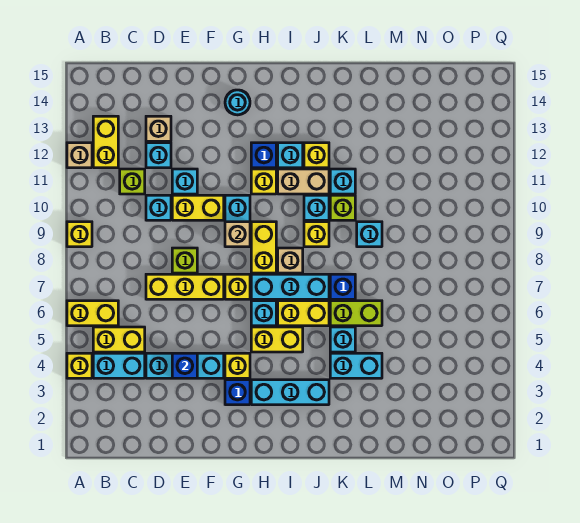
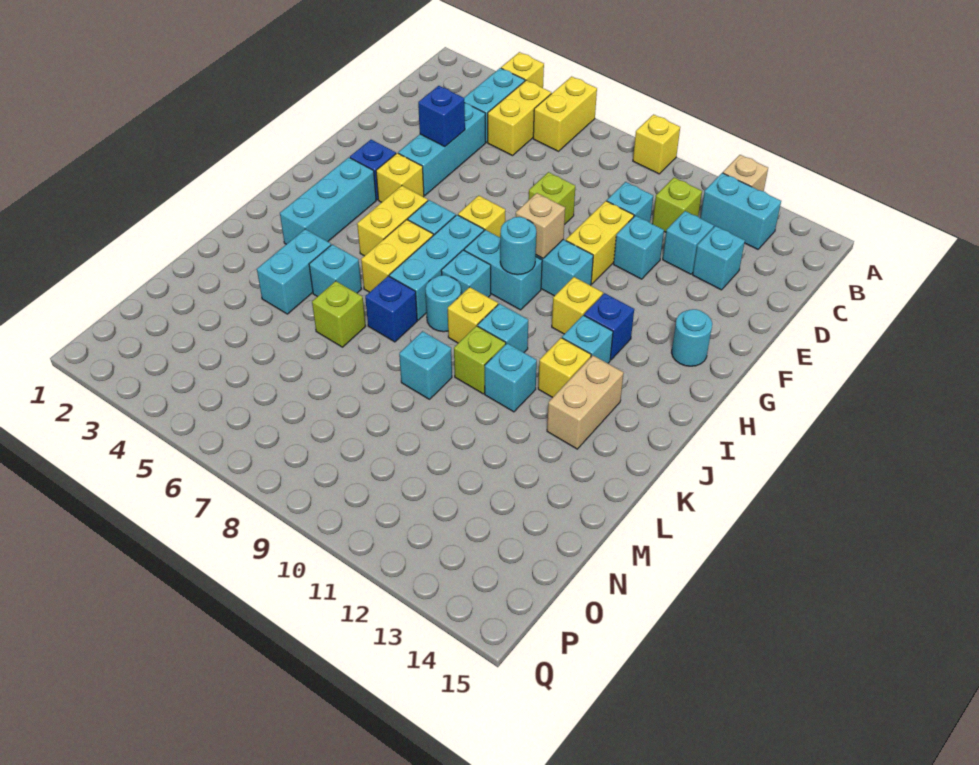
yellow brick B12:B13 level 1 -> cyan brick B12:B13 level 1
yellow brick D7:F7 level 1 -> none
tan brick D13 level 1 -> cyan brick D13 level 1
yellow brick H8:H9 level 1 -> cyan brick H8:H9 level 1
none -> cyan round brick H9 level 2
tan brick I8 level 1 -> cyan brick I8 level 1
tan brick I11:J11 level 1 -> tan brick J13:K13 level 1
none -> cyan round brick J8 level 1
lime brick K6:L6 level 1 -> lime brick L6 level 1

